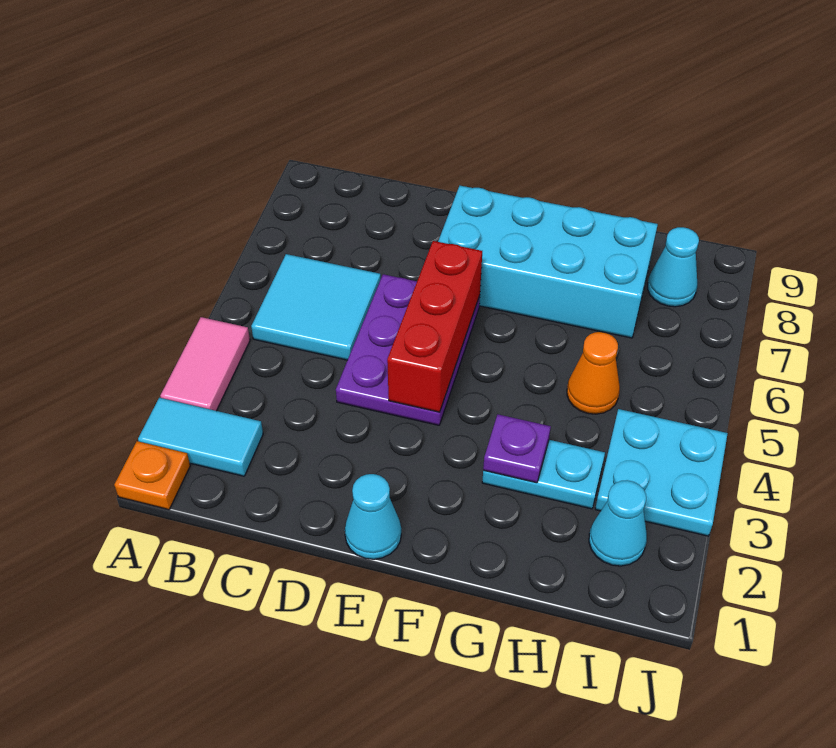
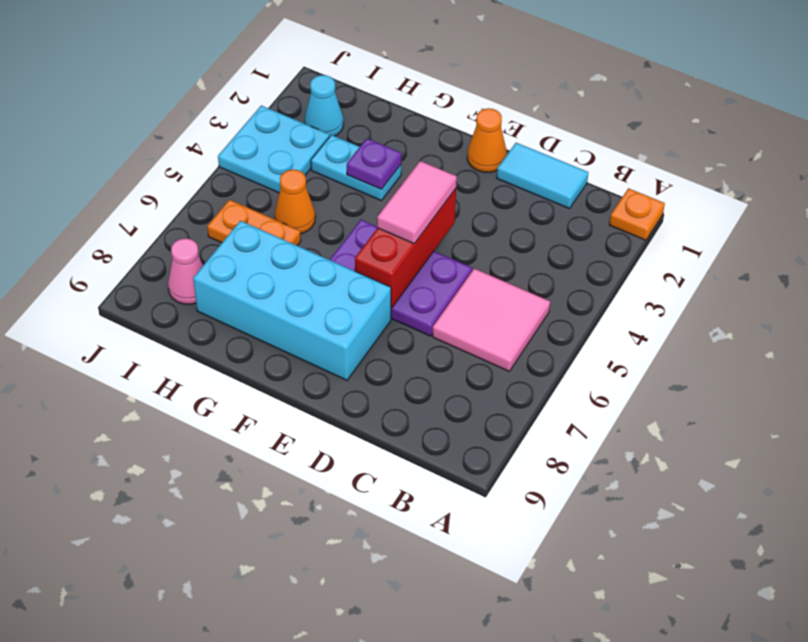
cyan tile A2:B2 level 1 -> cyan tile C1:D1 level 1
pink tile A3:A4 level 1 -> pink tile E4:E5 level 3
cyan tile B5:C6 level 1 -> pink tile B5:C6 level 1
purple plate D4:E6 level 1 -> purple plate D5:F6 level 1
cyan cone E1 level 1 -> orange cone E1 level 1
none -> orange plate H6:I6 level 1
cyan cone I8 level 1 -> pink cone I8 level 1

